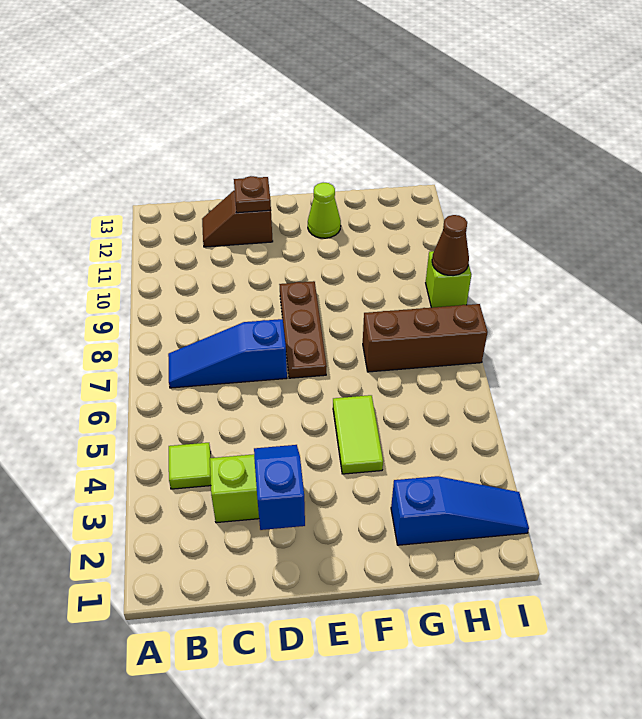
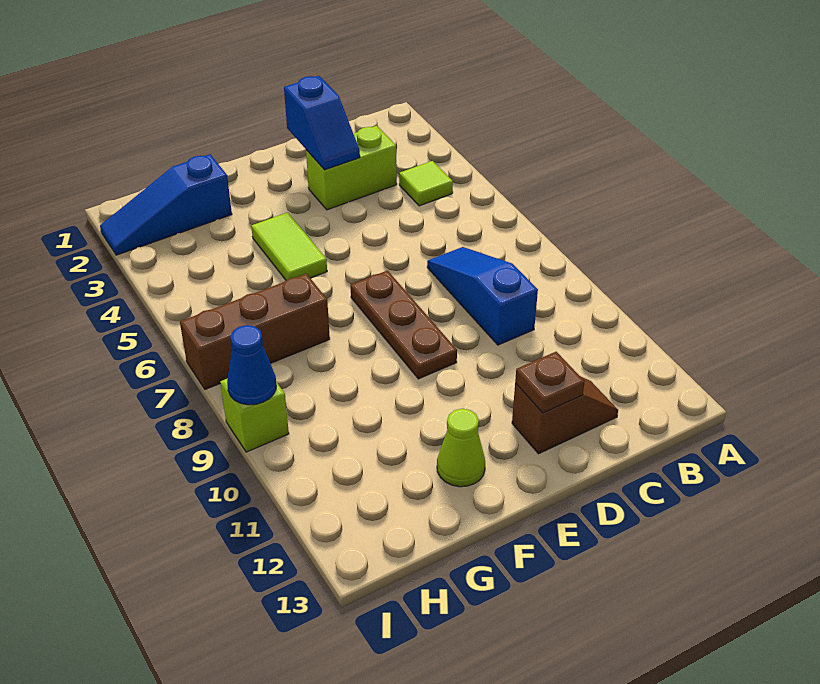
blue slope B7:D7 level 1 top D -> blue slope C7:C9 level 1 top 9
brown cone I9 level 2 -> blue cone I9 level 2

